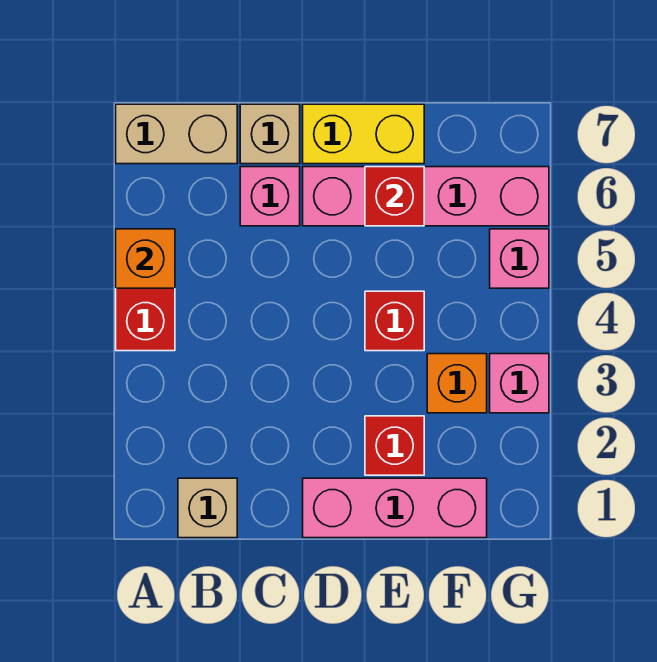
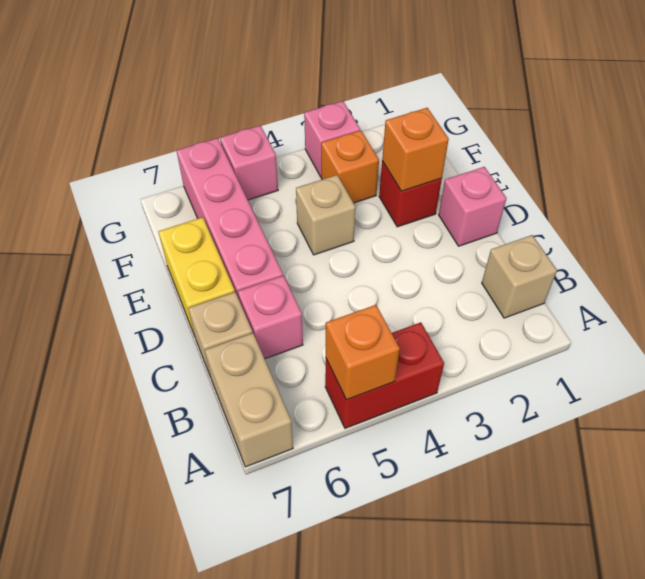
pink brick D1:F1 level 1 -> pink brick D1 level 1
none -> orange brick E2 level 2
red brick E4 level 1 -> tan brick E4 level 1
red brick E6 level 2 -> none

